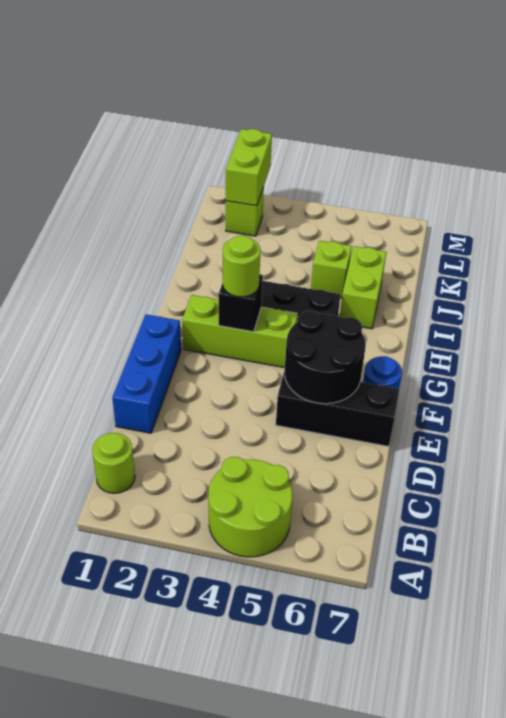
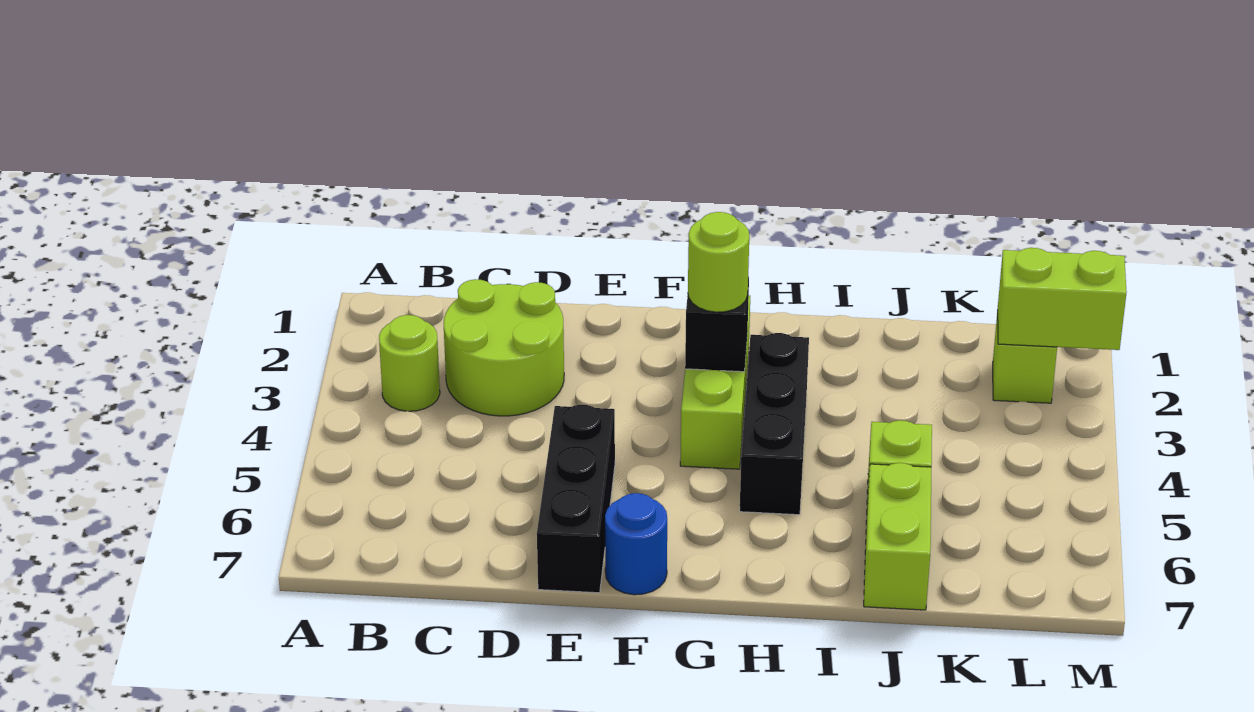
lime round brick A4:B5 level 1 -> lime round brick C2:D3 level 1
lime round brick B1 level 1 -> lime round brick B3 level 1
blue brick D1:F1 level 1 -> none
black round brick E5:F6 level 2 -> none
lime brick I6:J6 level 1 -> lime brick J6:J7 level 1

